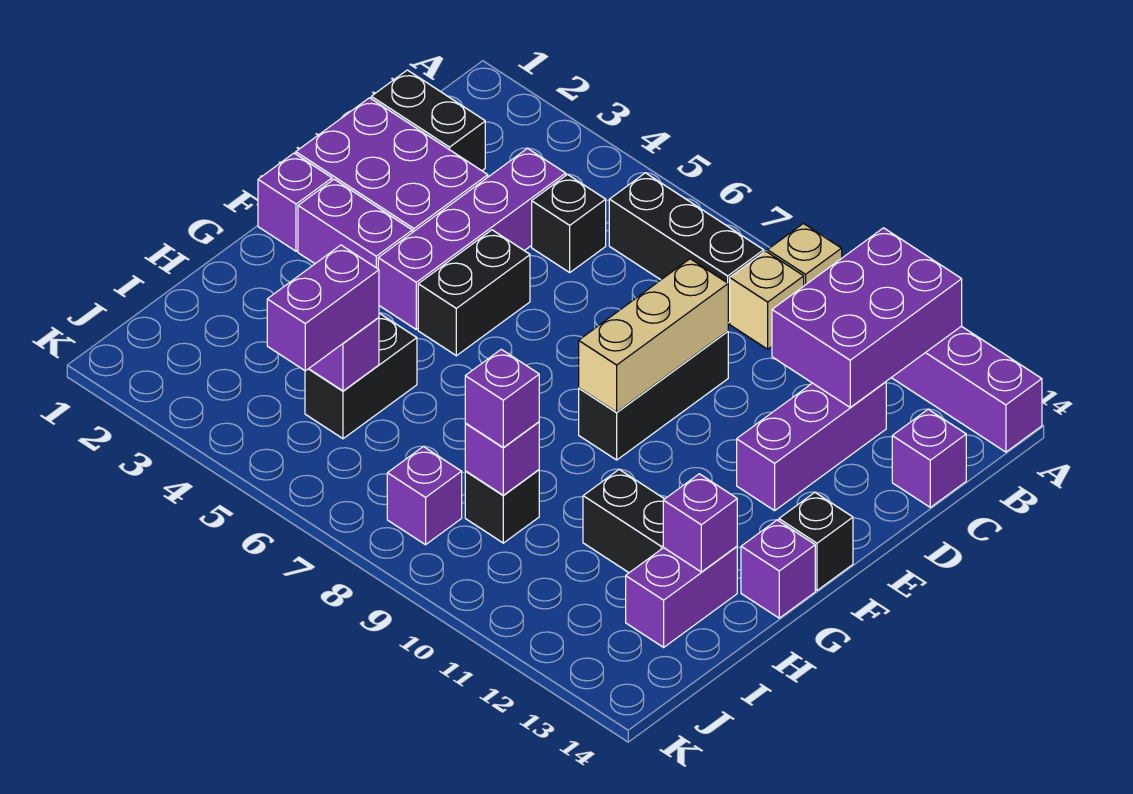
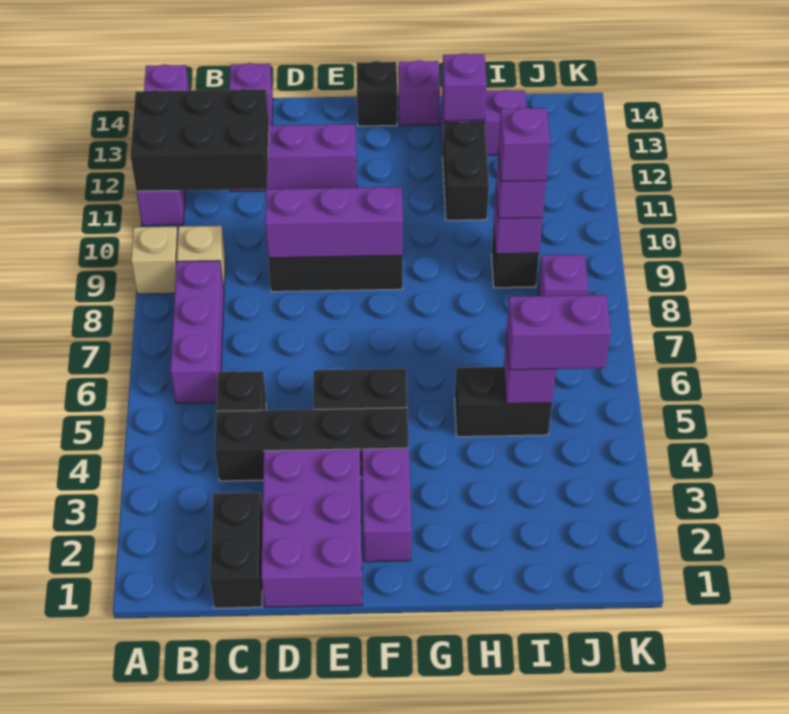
purple brick A11:C12 level 2 -> black brick A11:C12 level 2
black brick B6:B8 level 1 -> purple brick B6:B8 level 1
purple brick C4:F4 level 1 -> black brick C4:F4 level 1
tan brick D9:F9 level 2 -> purple brick D9:F9 level 2
purple brick F1 level 1 -> purple brick I9 level 4

